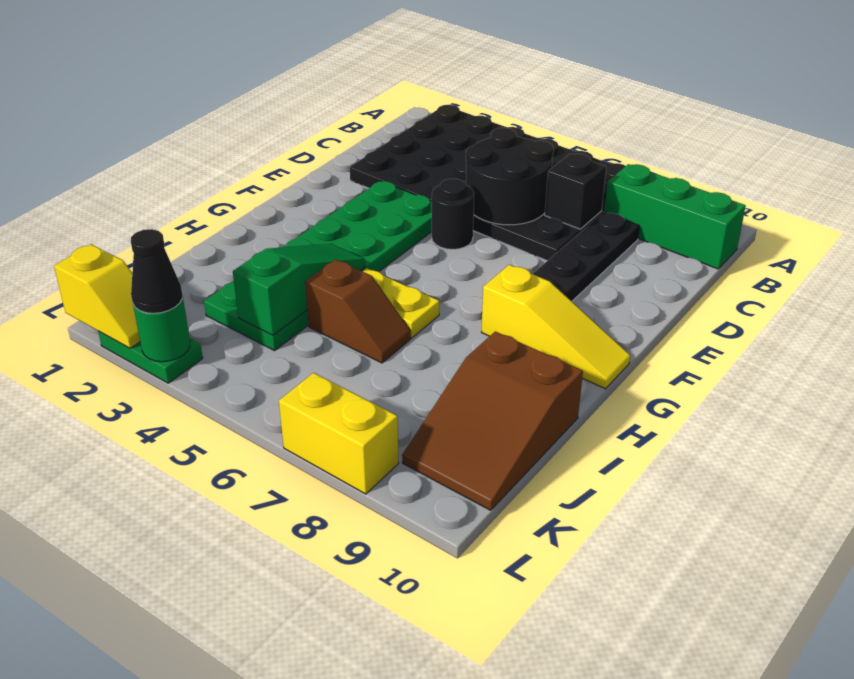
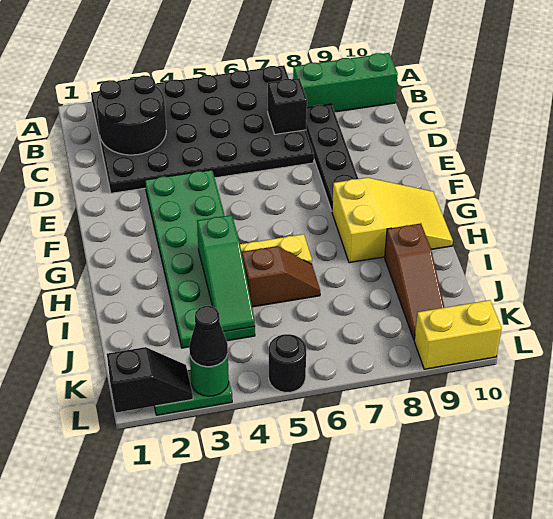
black round brick C5:D6 level 2 -> black round brick B2:C3 level 2
black round brick E5 level 1 -> black round brick L5 level 1
yellow slope G8:G10 level 1 top 8 -> yellow slope G8:H10 level 1 top 8
green slope H4:J4 level 2 top J -> green slope H4:J4 level 2 top H
brown slope I9:K10 level 1 top I -> brown slope I9:K9 level 1 top I
yellow slope L1:L2 level 2 top 1 -> black slope L1:L2 level 2 top 1
yellow brick L7:L8 level 1 -> yellow brick L9:L10 level 1

